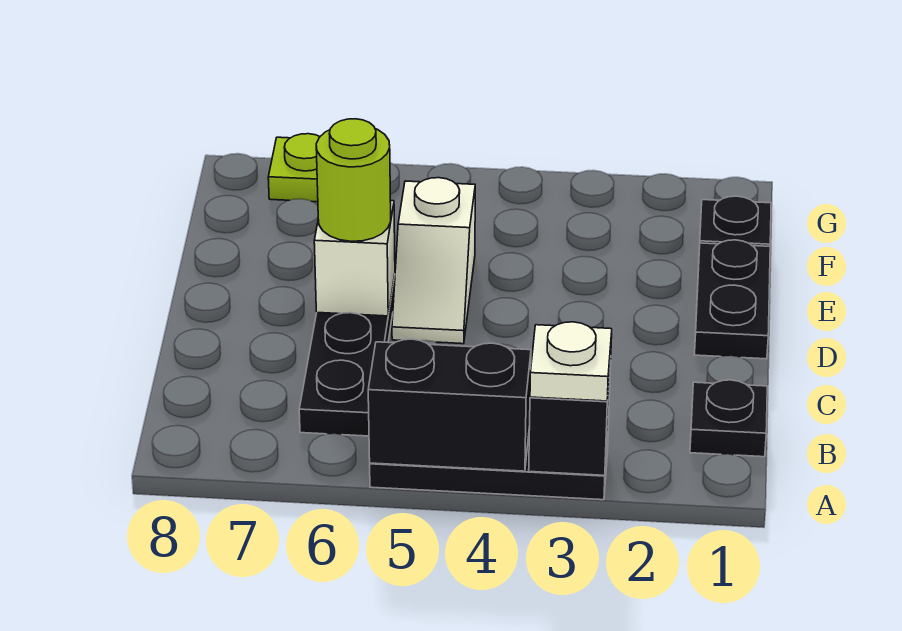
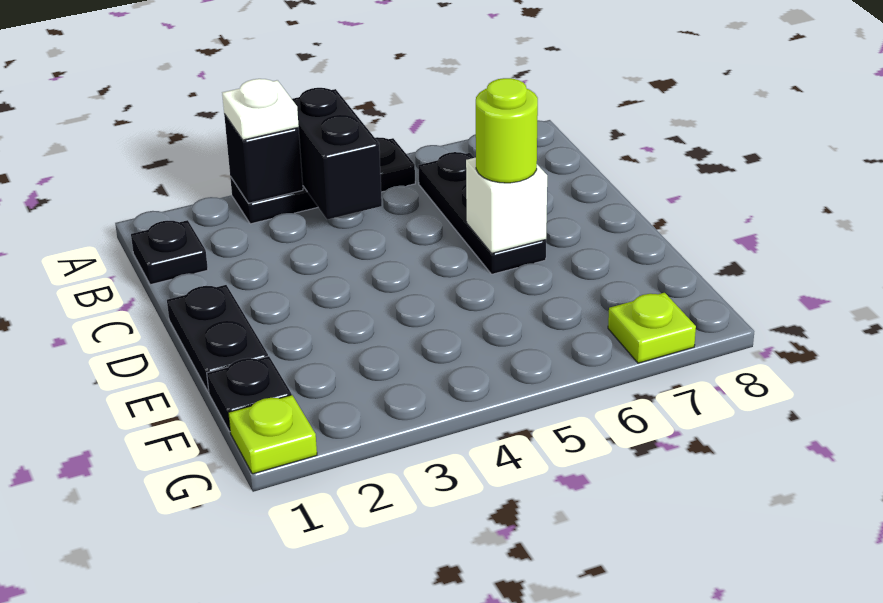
black brick A4:A5 level 2 -> black brick A4:B4 level 2
white slope D5:E5 level 1 top E -> none
none -> lime plate G1 level 1

